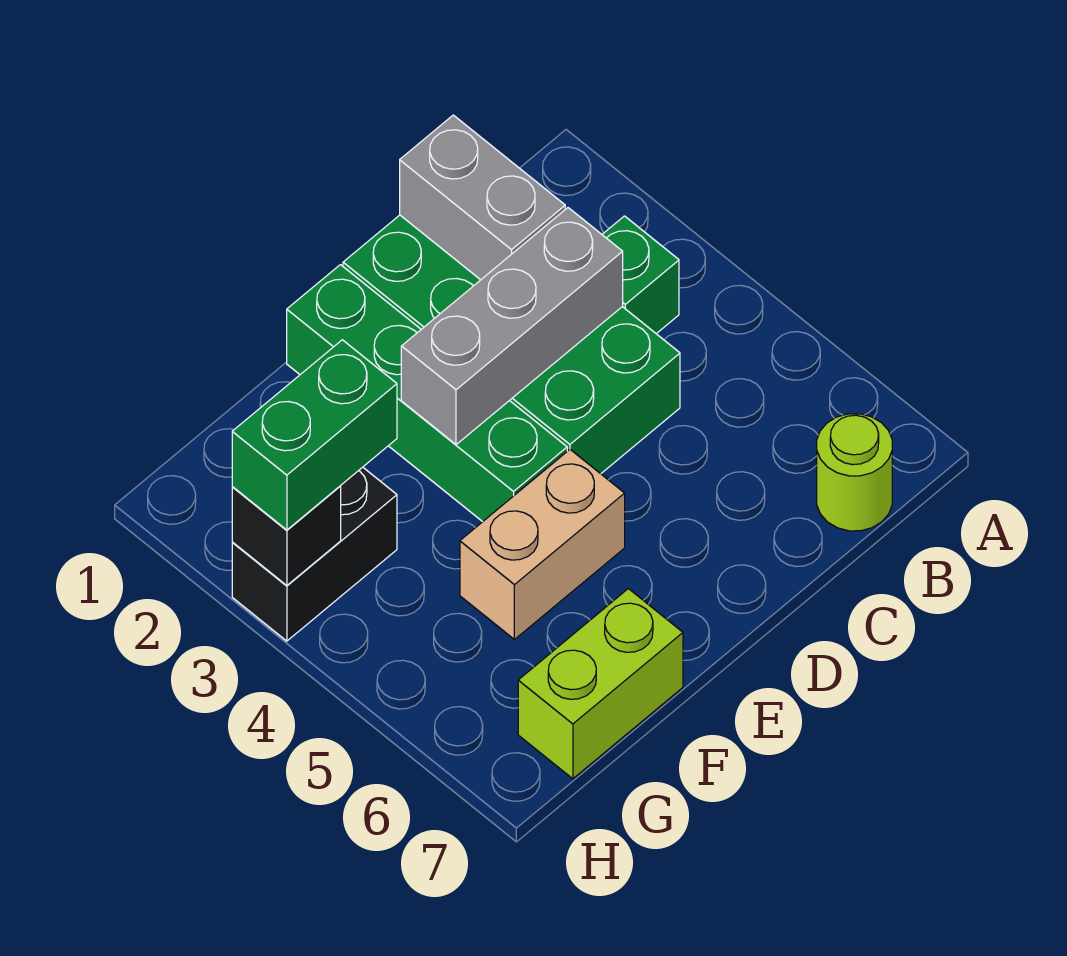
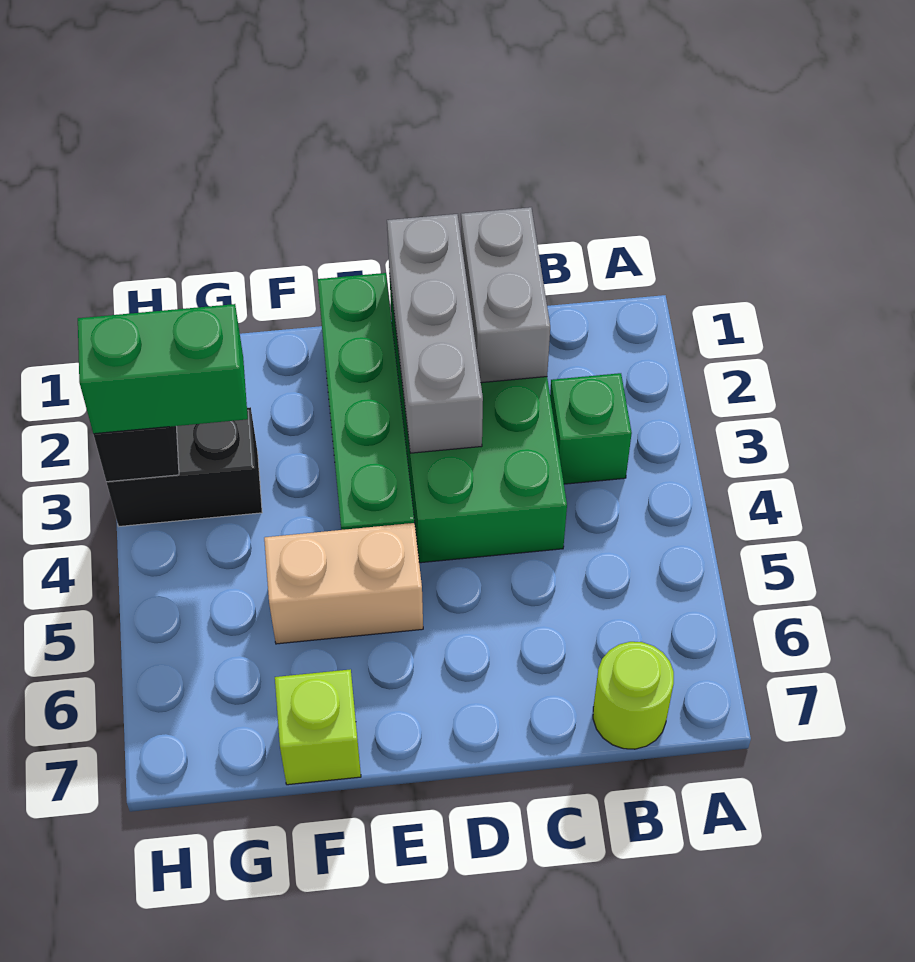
grey brick C3:E3 level 2 -> grey brick D1:D3 level 2
lime brick F7:G7 level 1 -> lime brick F7 level 1

